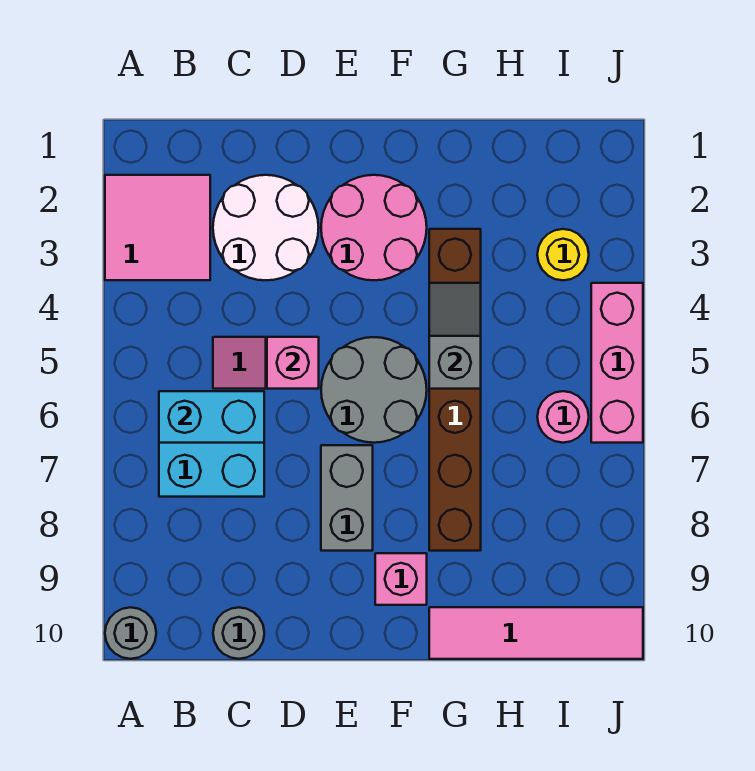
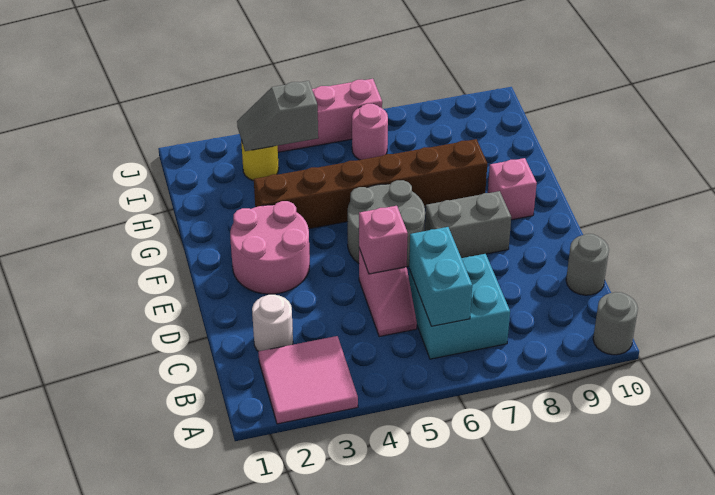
white round brick C2:D3 level 1 -> white round brick C2 level 1
grey slope G4:G5 level 2 top 5 -> grey slope I3:I4 level 2 top 4
pink tile G10:J10 level 1 -> none

